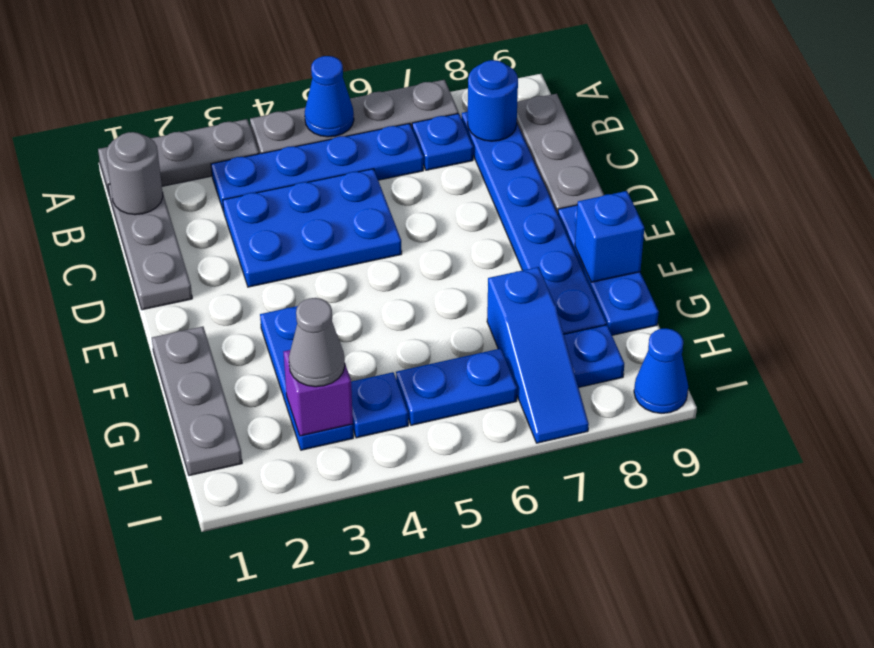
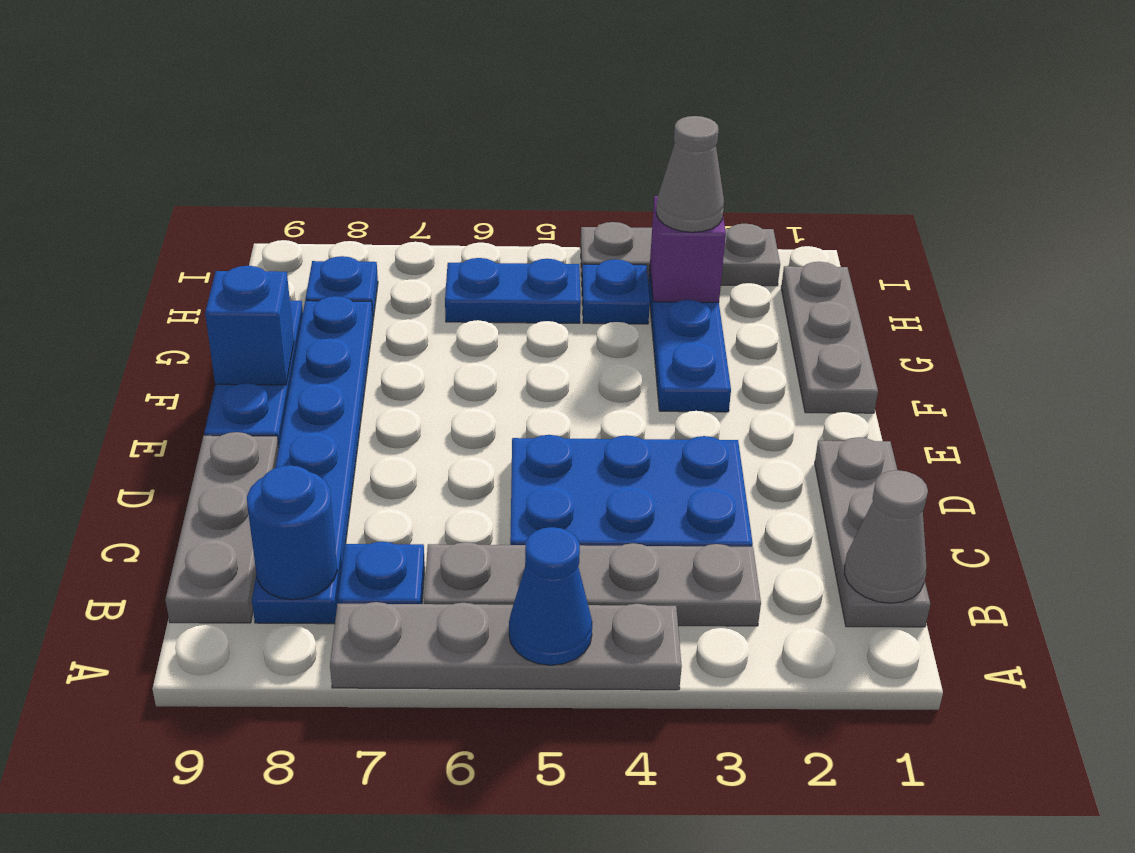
grey plate A1:A3 level 1 -> grey plate I2:I4 level 1
grey round brick B1 level 2 -> grey cone B1 level 2
blue plate B3:B6 level 1 -> grey plate B3:B6 level 1
blue slope G7:I7 level 1 top G -> none
blue cone I9 level 1 -> none

